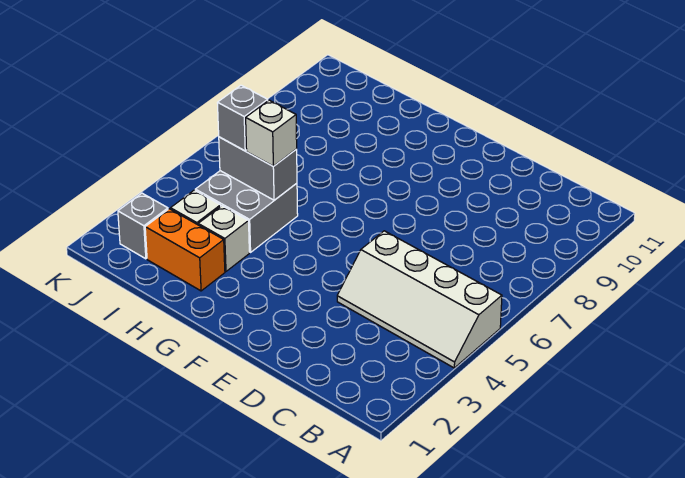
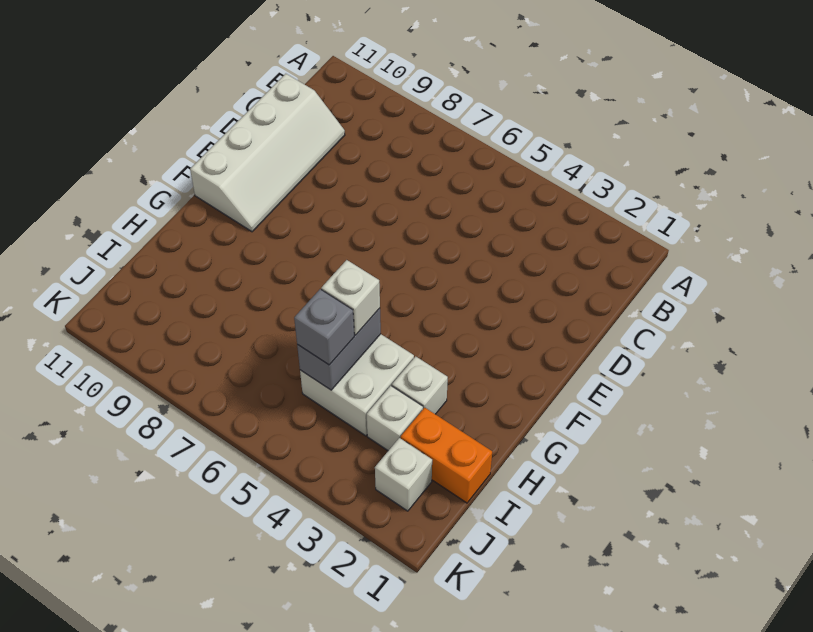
white slope A4:D5 level 1 top 5 -> white slope C10:F11 level 1 top 11
orange brick H2:I2 level 1 -> orange brick I1:I2 level 1
grey brick H4:I5 level 1 -> white brick H4:I5 level 1
grey brick J2 level 1 -> white brick J2 level 1

